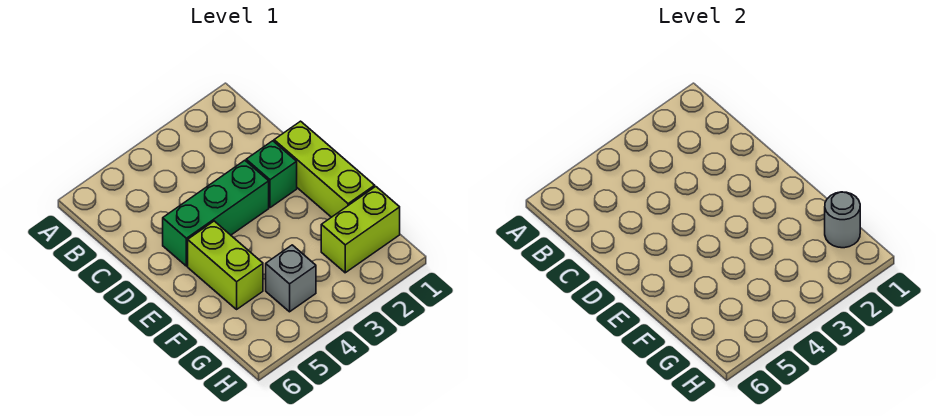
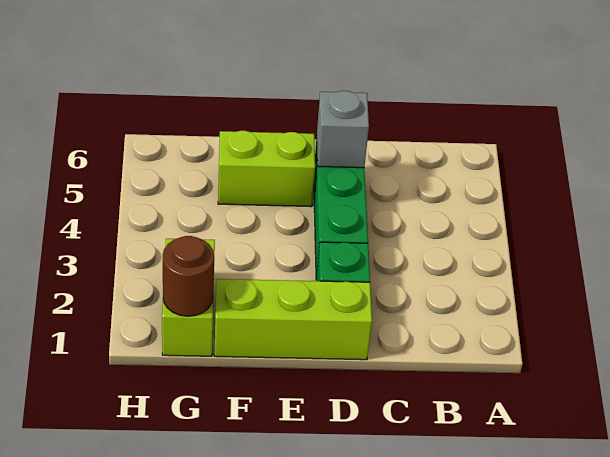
grey round brick G1 level 2 -> brown round brick G1 level 2
grey brick G4 level 1 -> grey brick D5 level 2

